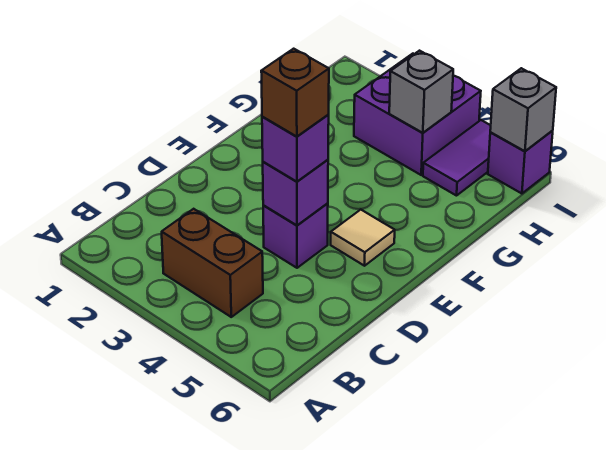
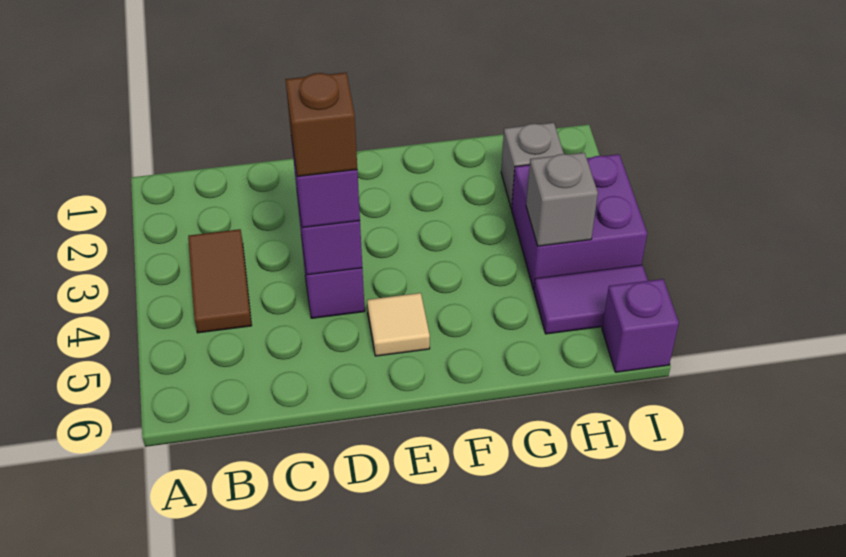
brown brick B3:B4 level 1 -> brown tile B3:B4 level 1
grey brick I6 level 2 -> grey brick H2 level 1

